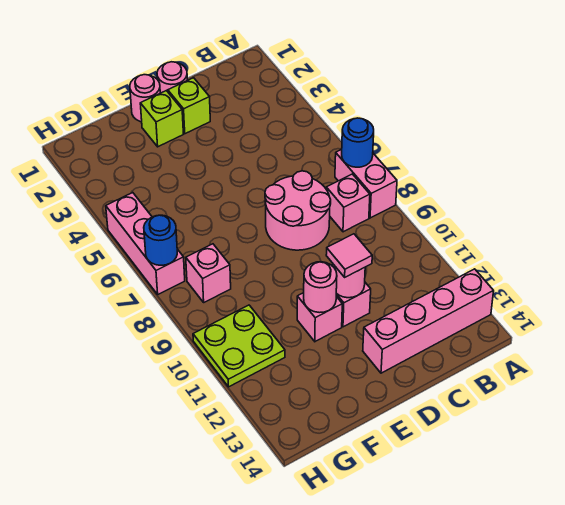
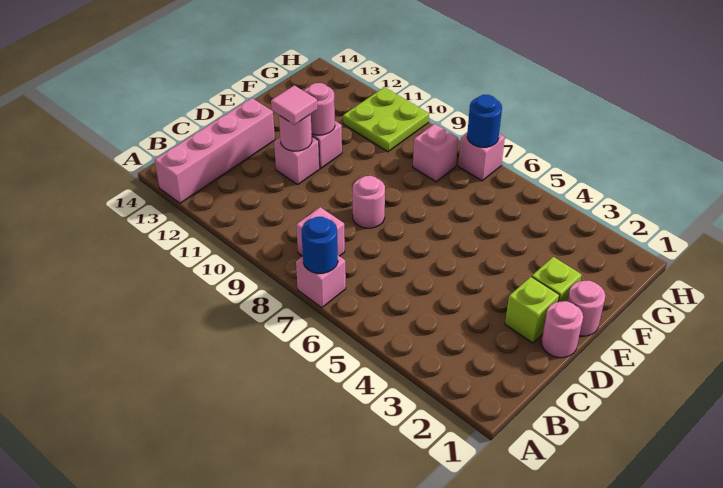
pink brick A7:A8 level 1 -> pink brick A7 level 1
pink round brick C7:D8 level 1 -> pink round brick D8 level 1
pink brick H5:H7 level 1 -> pink brick H7 level 1

